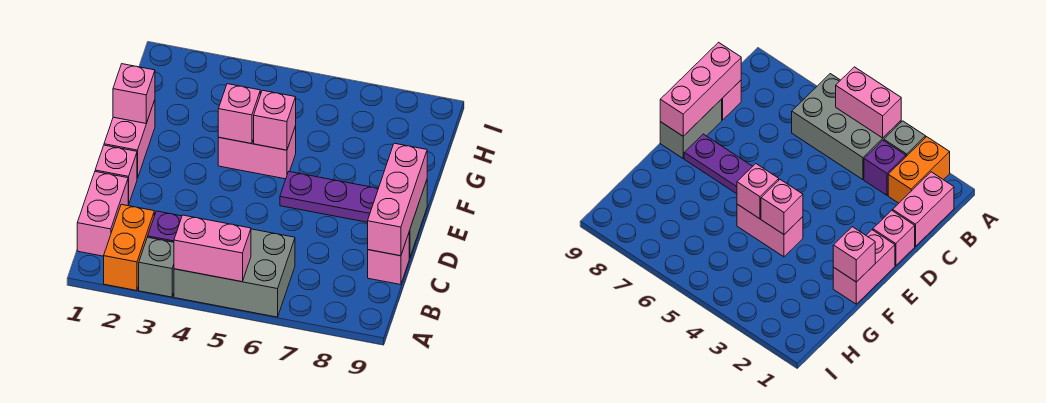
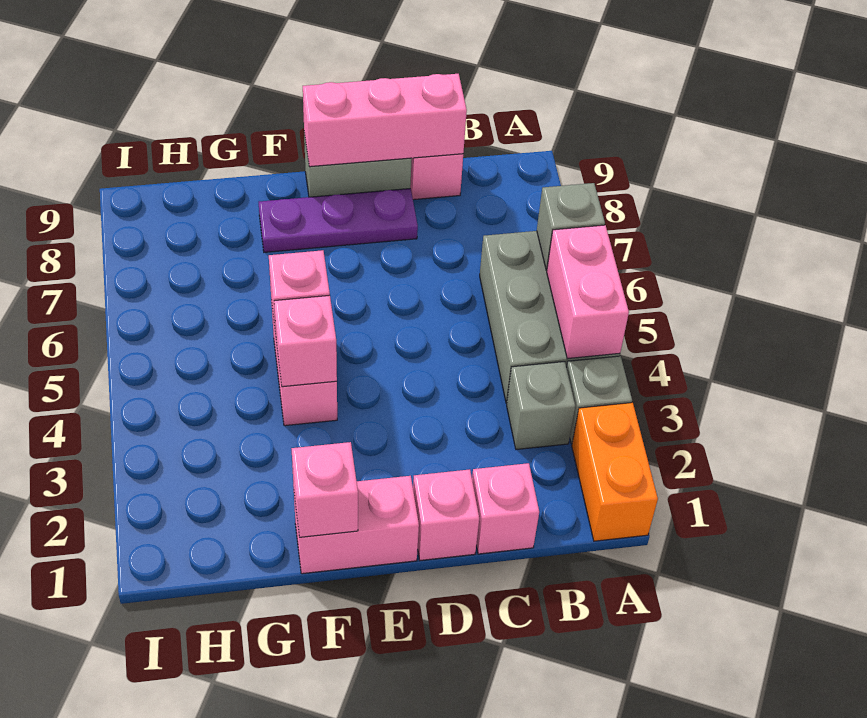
orange brick A2:B2 level 1 -> orange brick A1:A2 level 1
none -> grey brick A6 level 2
pink brick B1:C1 level 1 -> pink brick C1 level 1
purple brick B3 level 1 -> grey brick B3 level 1
purple plate E6:E8 level 1 -> purple plate D8:F8 level 1

